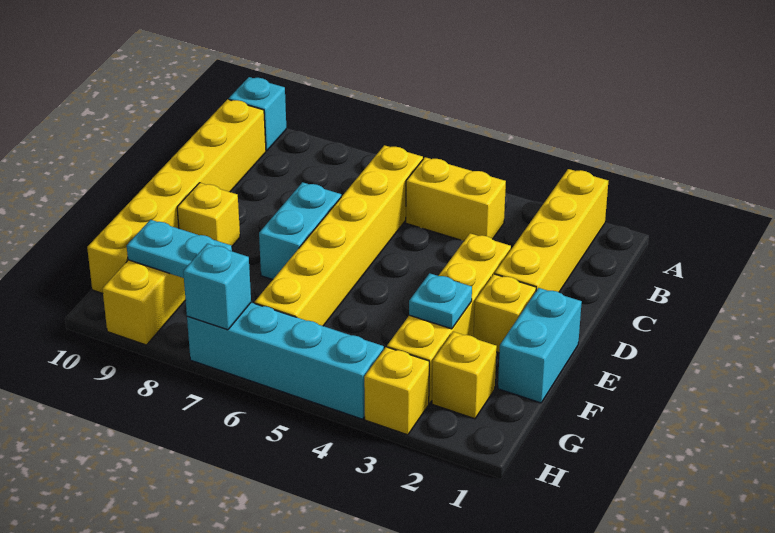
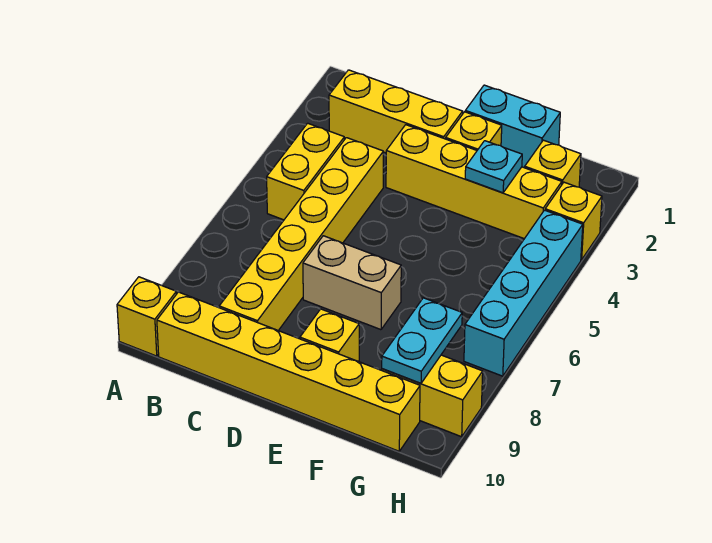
yellow brick A2:D2 level 1 -> yellow brick B2:D2 level 1
cyan brick A10 level 1 -> yellow brick A10 level 1
yellow brick B6:G6 level 1 -> yellow brick C4:C9 level 1
cyan brick D7:E7 level 1 -> tan brick D7:E7 level 1
cyan brick H7 level 2 -> none

